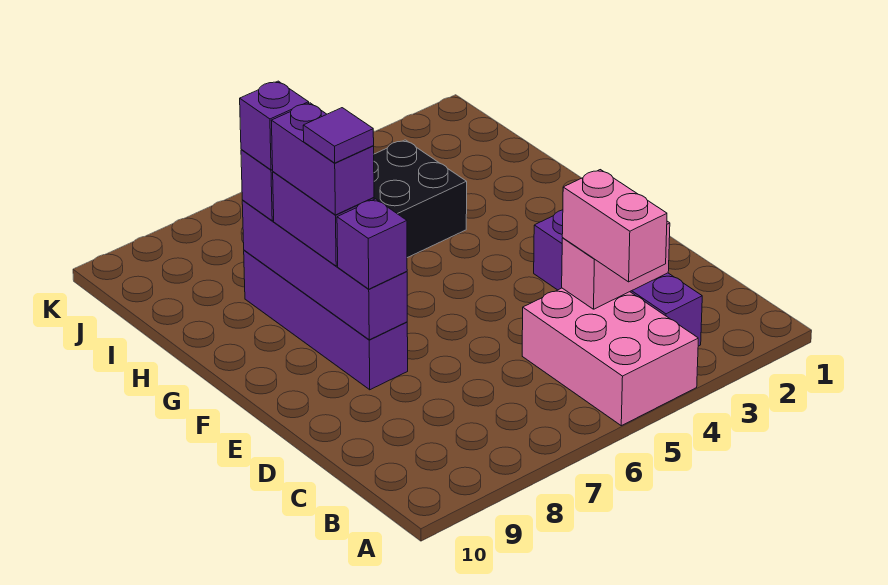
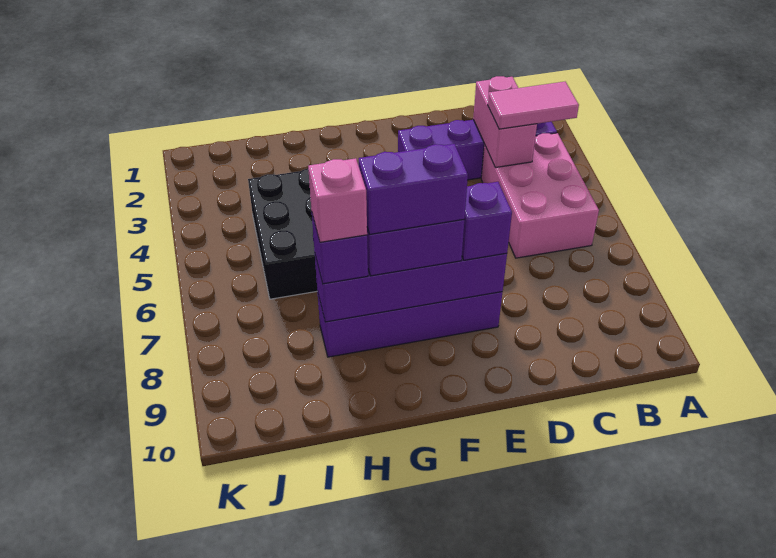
pink brick A4:C5 level 1 -> pink brick B4:C6 level 1
pink brick B4:C4 level 3 -> pink tile B4:C4 level 3
purple tile F8 level 5 -> none
purple brick H8 level 4 -> pink brick H8 level 4

